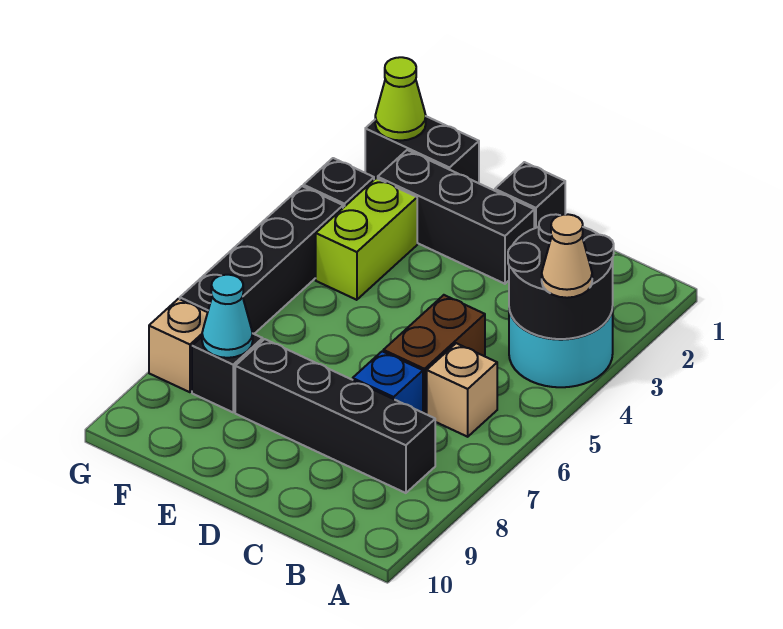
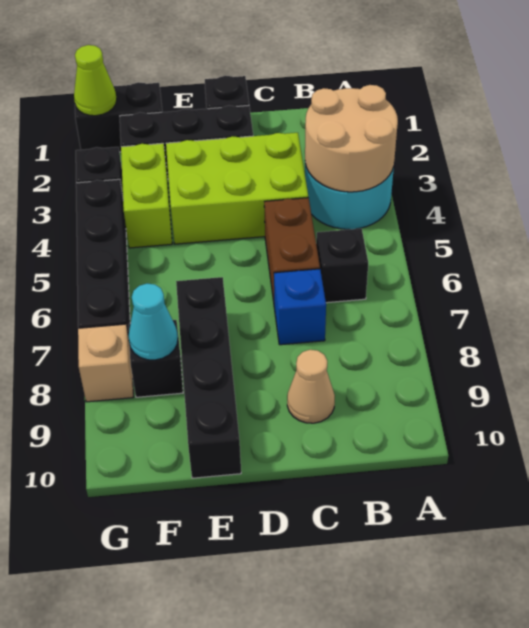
black round brick A3:B4 level 2 -> tan round brick A3:B4 level 2
tan cone A4 level 3 -> tan cone C9 level 1
tan brick B6 level 1 -> black brick B6 level 1
black brick B8:E8 level 1 -> black brick E7:E10 level 1
none -> lime brick C3:E4 level 1

